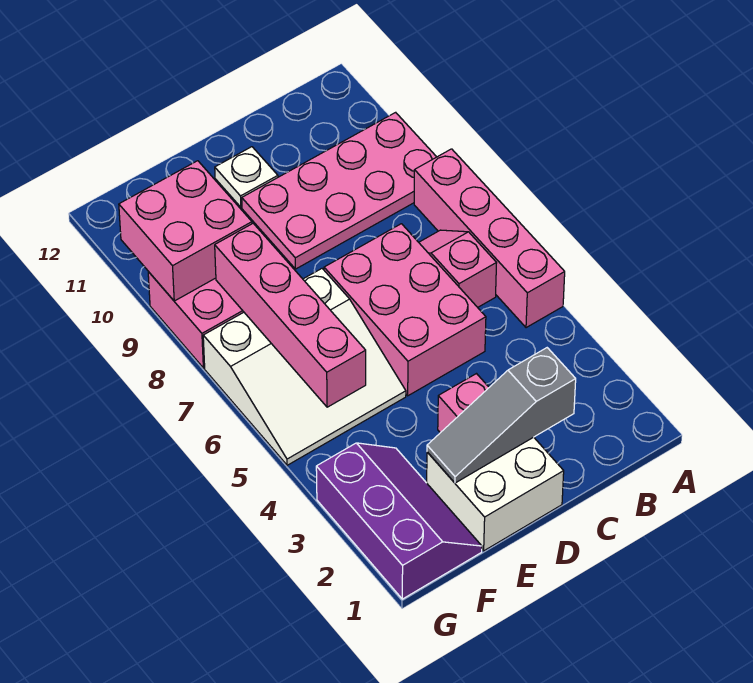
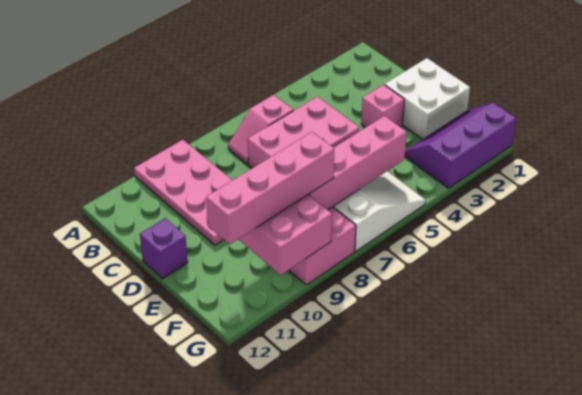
pink brick A5:A8 level 1 -> pink brick F8:F11 level 3
grey slope C2:E2 level 2 top C -> none
white plate D11 level 1 -> none
none -> purple brick D12 level 1

